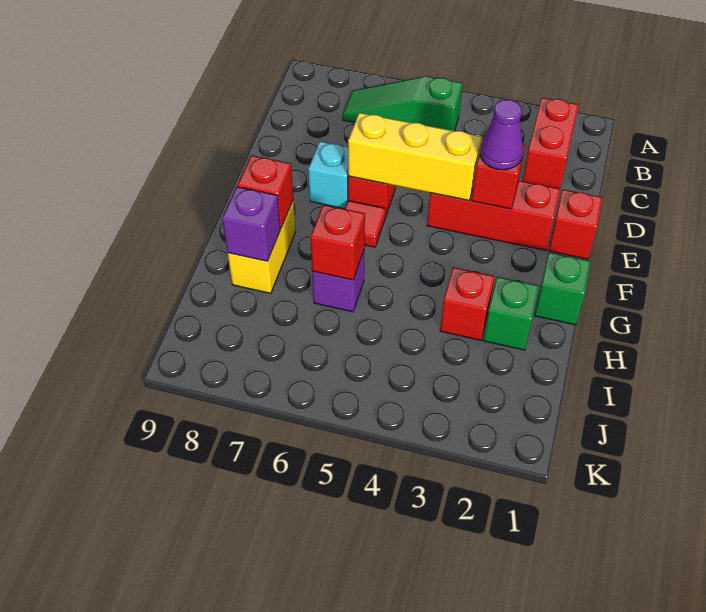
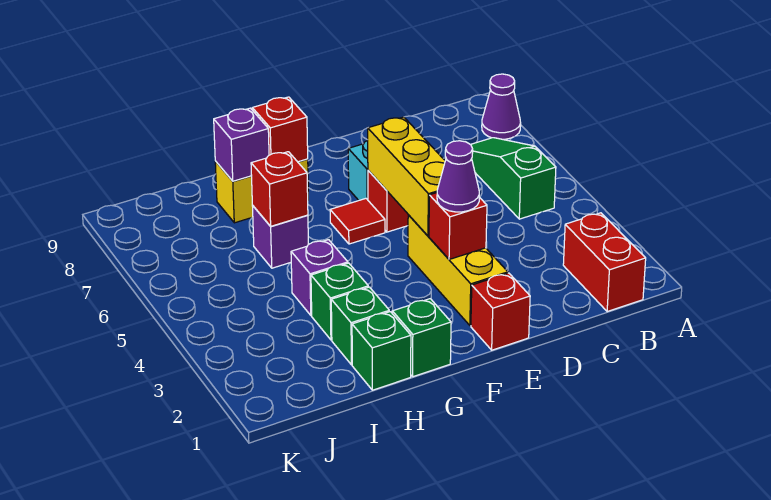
none -> purple cone A8 level 1
red brick B2:C2 level 1 -> red brick B1:B2 level 1
red brick E2:E4 level 1 -> yellow brick E2:E4 level 1
none -> green brick H1 level 1
red brick H3 level 1 -> green brick H3 level 1
none -> purple brick H4 level 1

